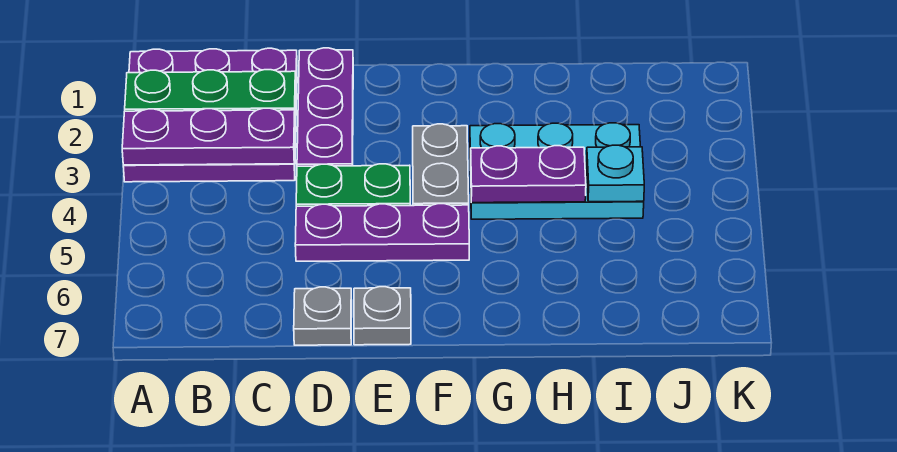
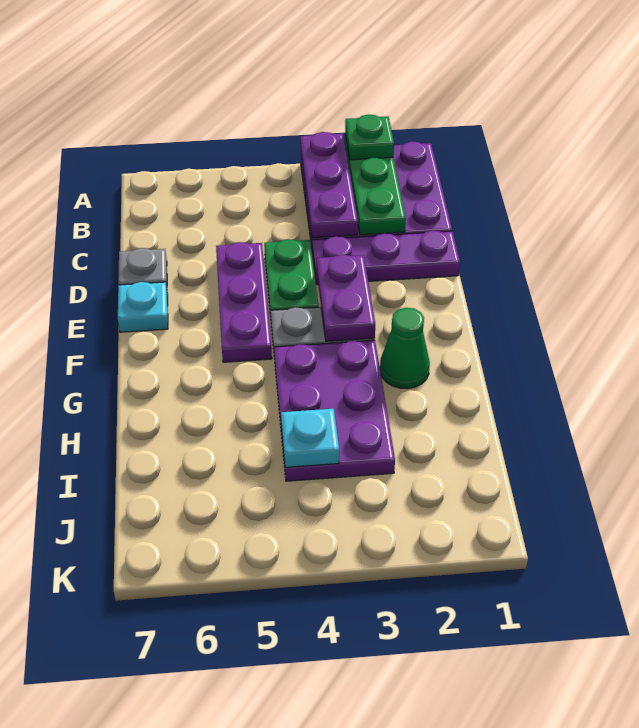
none -> green plate A2 level 3
grey plate E7 level 1 -> cyan plate E7 level 1
none -> green cone G2 level 1
cyan plate G3:I4 level 1 -> purple plate G3:I4 level 1
purple plate G4:H4 level 2 -> purple plate E3:F3 level 2

